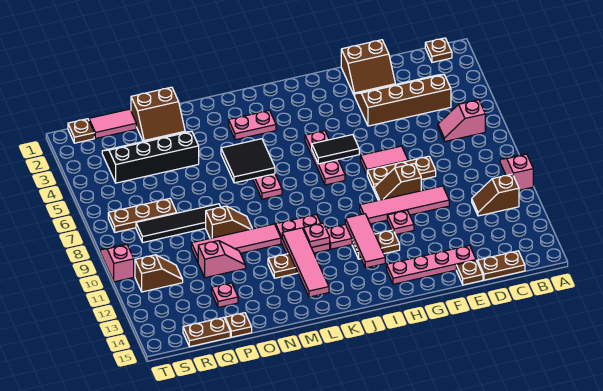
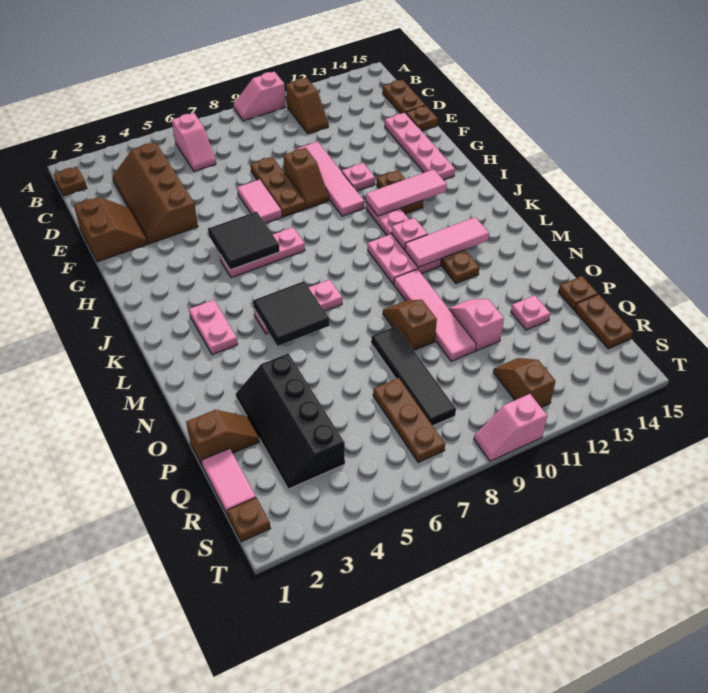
black tile H6:I6 level 2 -> black tile H5:I6 level 2
pink tile L11:L14 level 2 -> pink tile L11:L13 level 2
brown slope O1:P2 level 1 top 1 -> brown slope P1:P2 level 1 top 1

